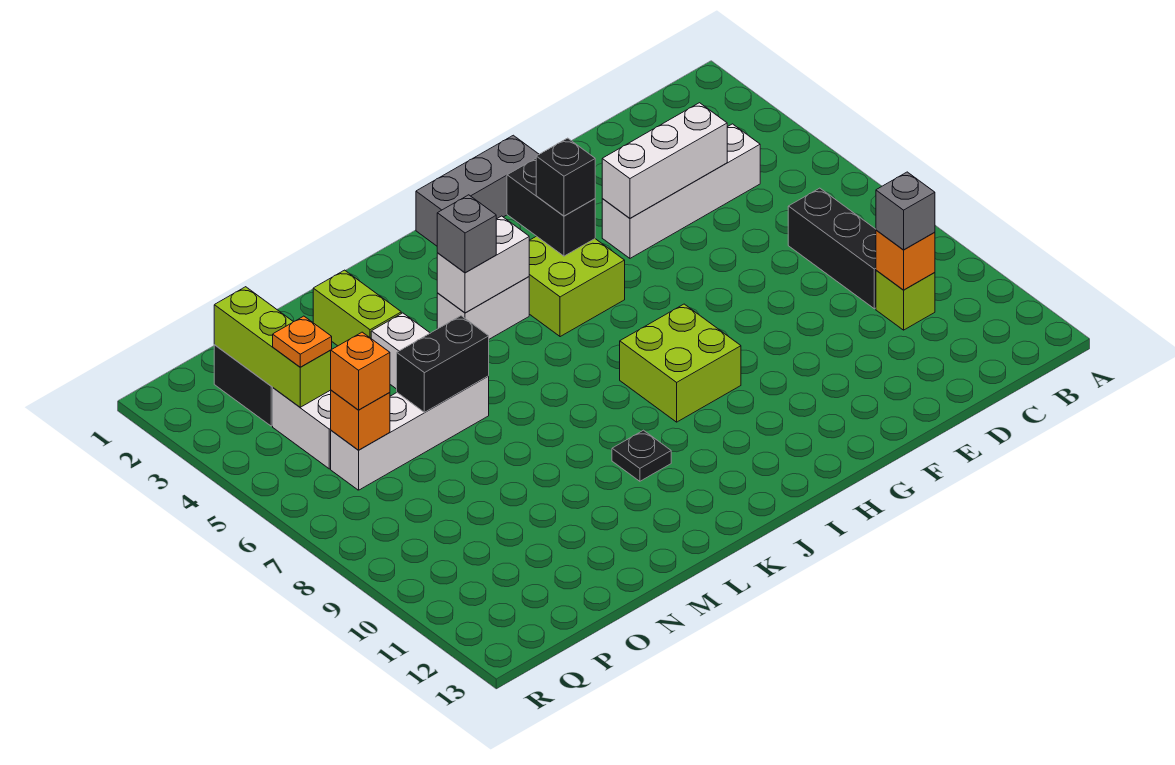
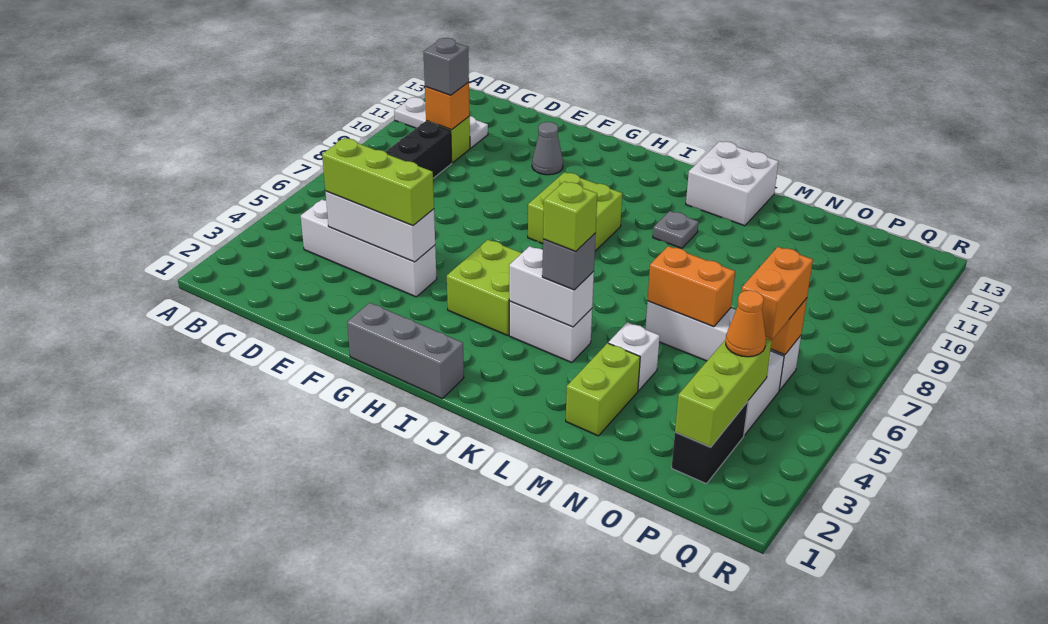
none -> white plate A11:C11 level 1
none -> lime brick D4:F4 level 3
none -> grey cone F11 level 1
black brick H3:H4 level 2 -> none
black brick H4 level 3 -> none
none -> lime brick K4 level 4
black plate K10 level 1 -> grey plate K10 level 1
none -> white brick K12:L13 level 1
black brick M6:N6 level 2 -> orange brick M6:N6 level 2
orange plate P4 level 3 -> orange cone P4 level 3
orange brick P6 level 3 -> orange brick P5:P6 level 3

